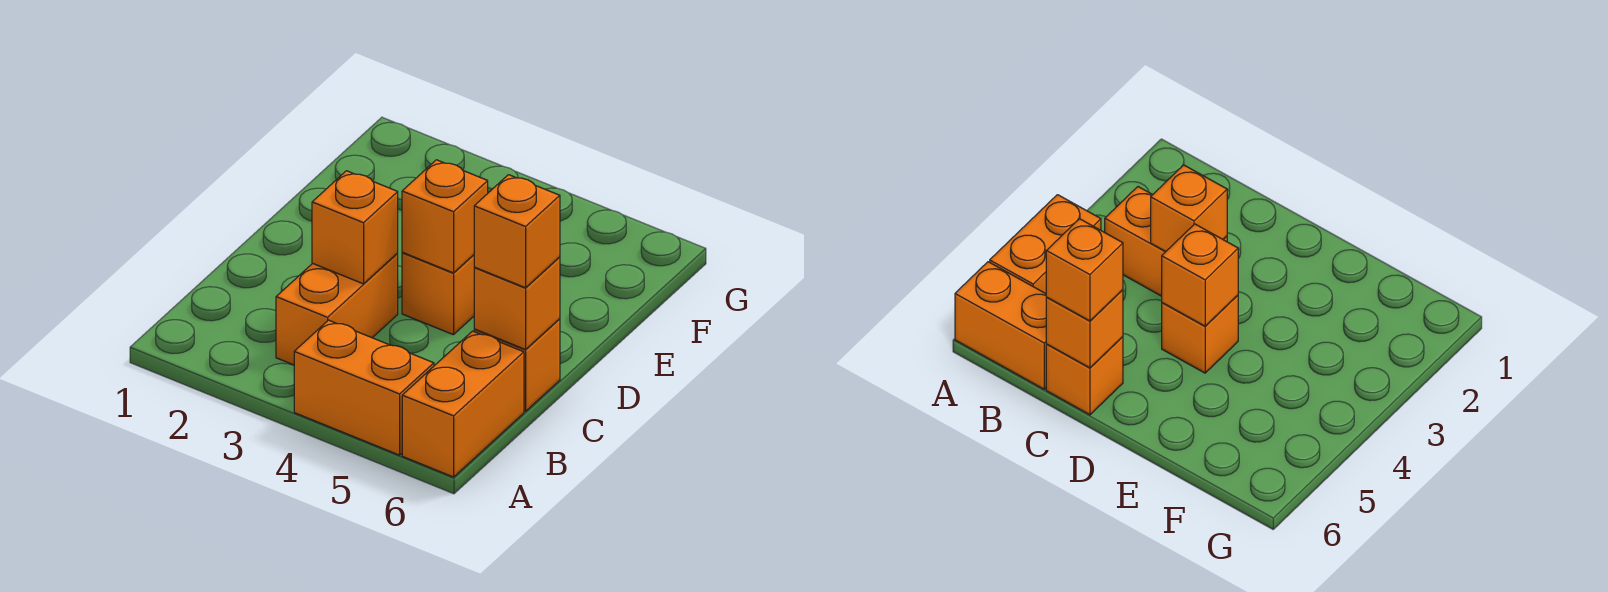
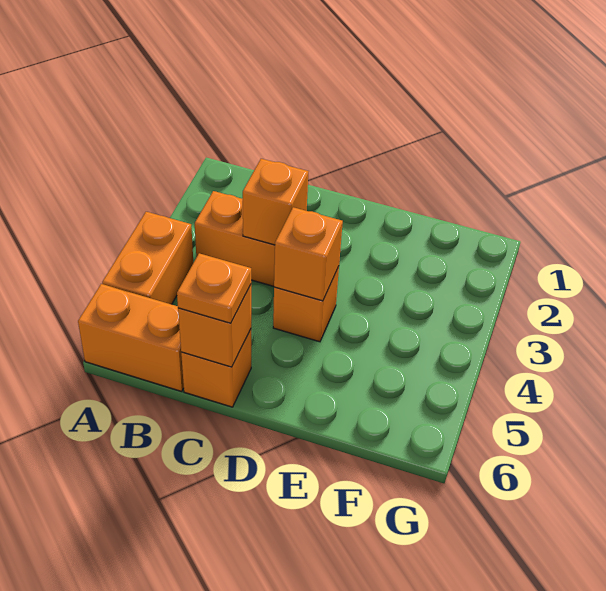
orange brick C6 level 3 -> orange plate C6 level 3

